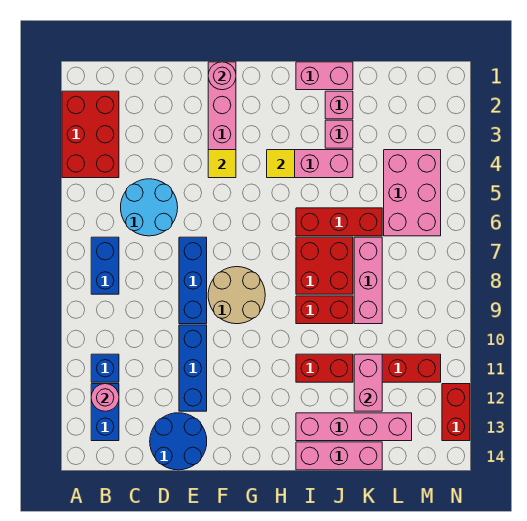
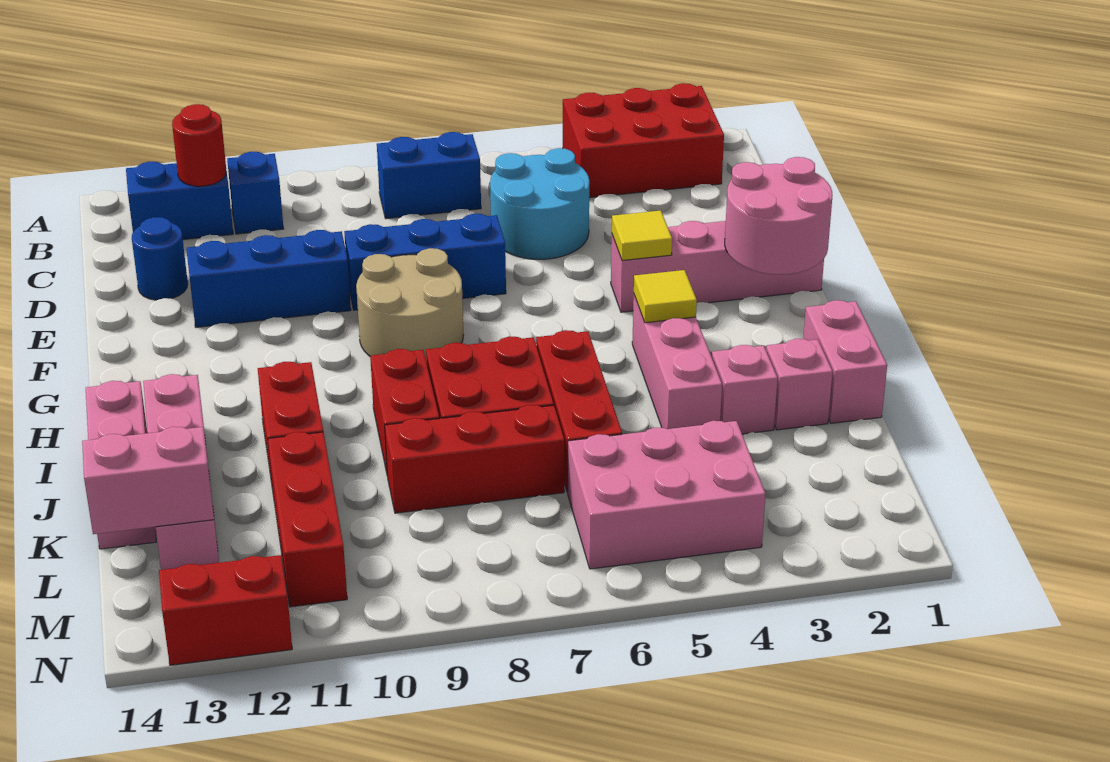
pink round brick B12 level 2 -> red round brick B12 level 2
blue round brick D13:E14 level 1 -> blue round brick D13 level 1
pink round brick F1 level 2 -> pink round brick F1:G2 level 2
pink brick K7:K9 level 1 -> red brick K7:K9 level 1
pink brick K11:K12 level 2 -> pink brick L13:L14 level 2

